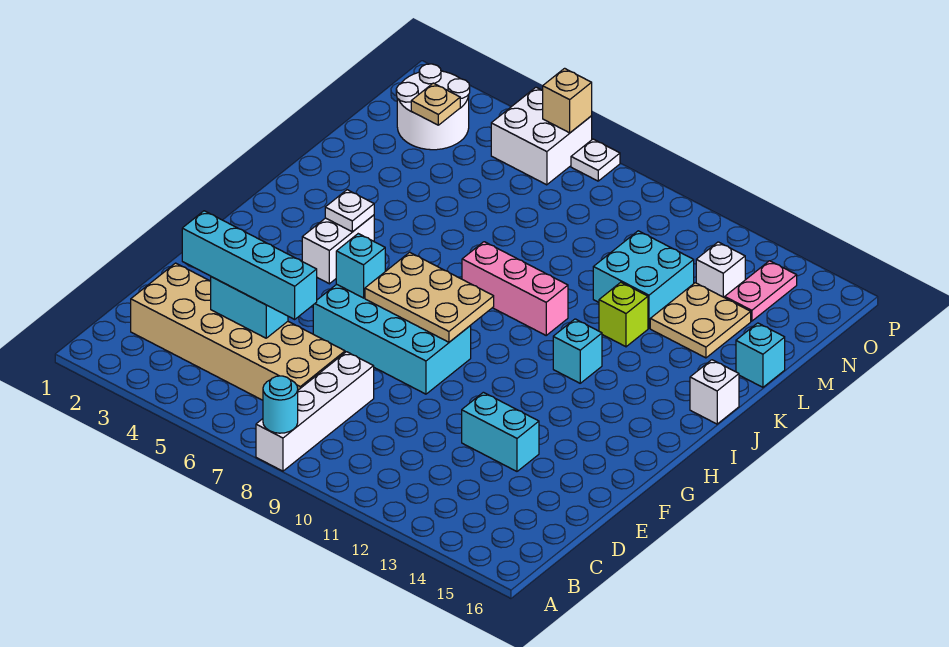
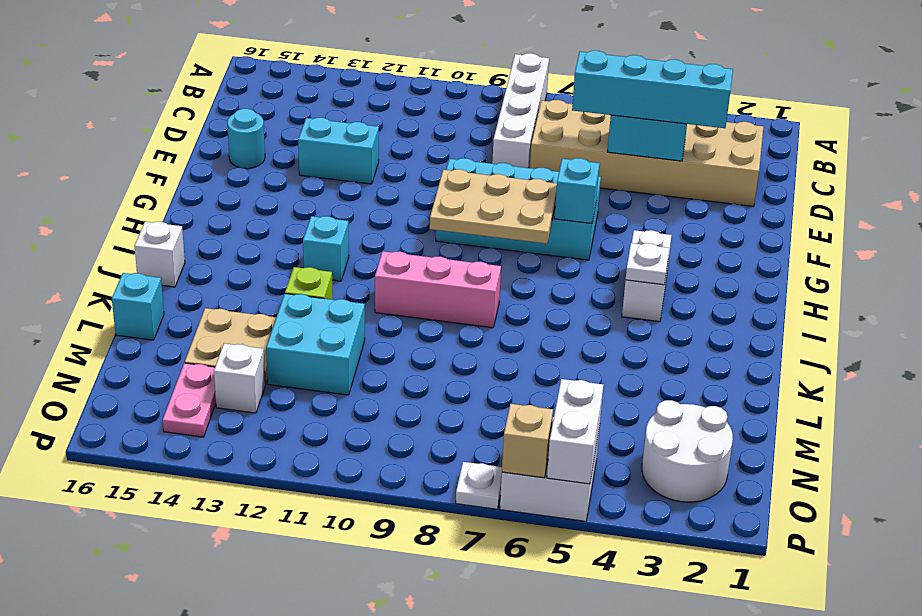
cyan round brick A8 level 2 -> cyan round brick E15 level 1
tan plate N3 level 2 -> none
none -> white brick O5:P5 level 2

